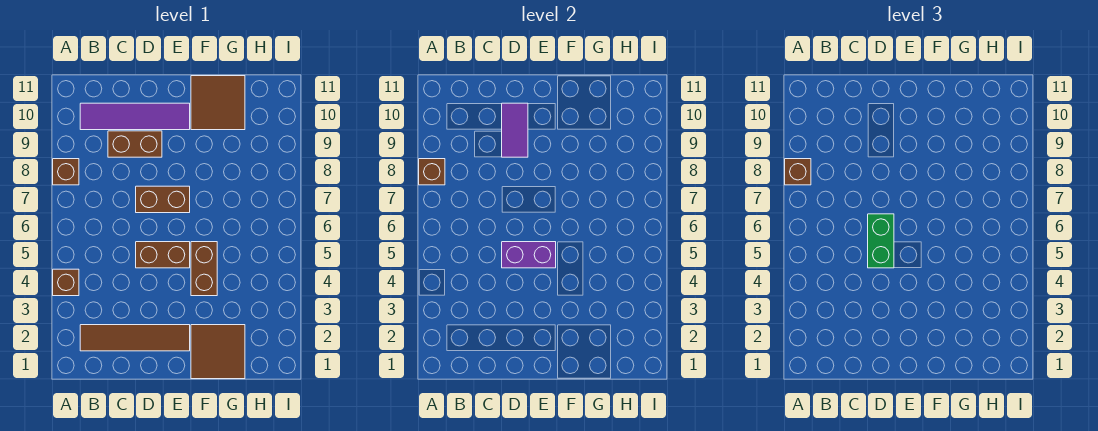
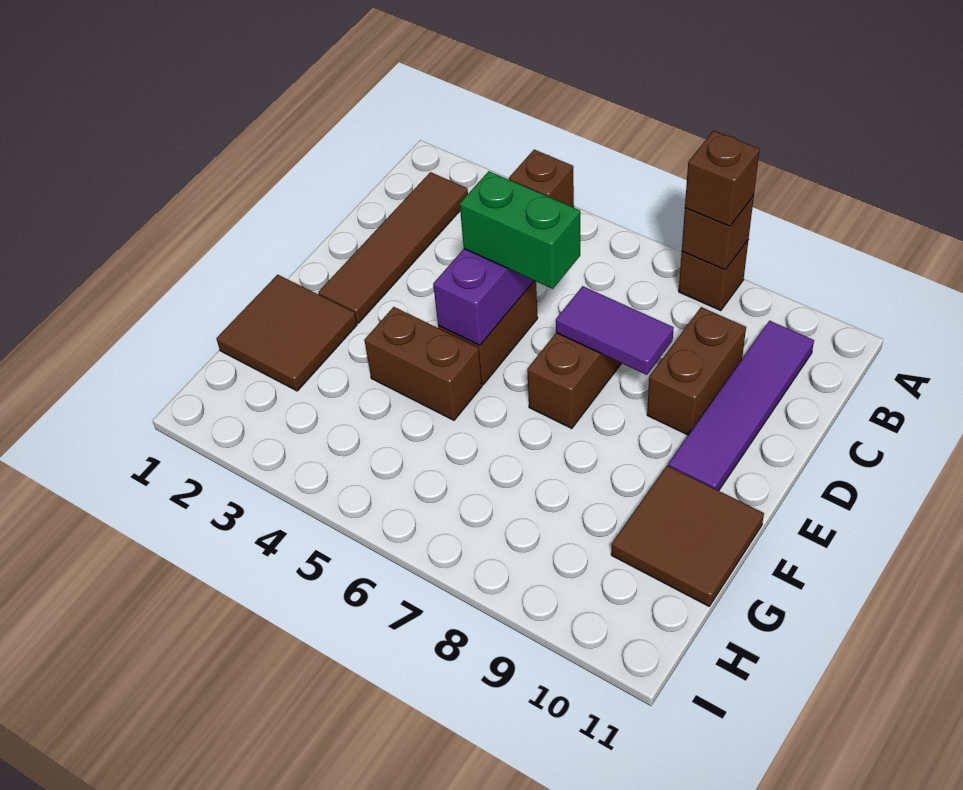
purple tile D9:D10 level 2 -> purple tile D7:D8 level 2

